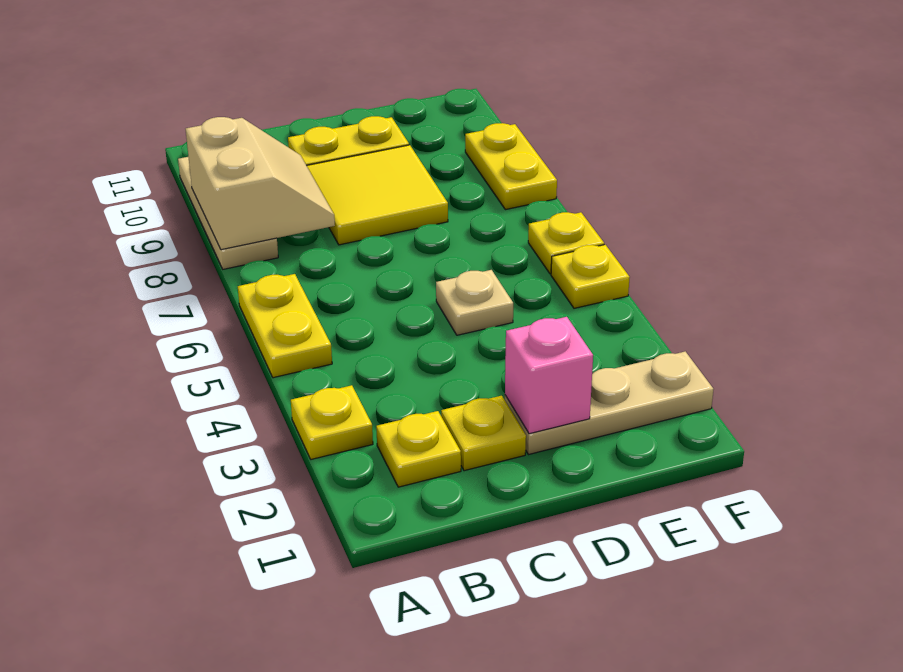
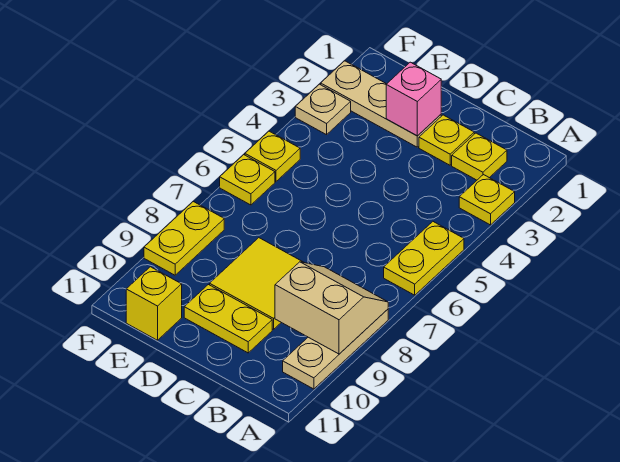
tan slope A8:B9 level 2 top A -> tan slope A8:B9 level 2 top 9
tan plate D5 level 1 -> tan plate F3 level 1
none -> yellow brick E11 level 1

